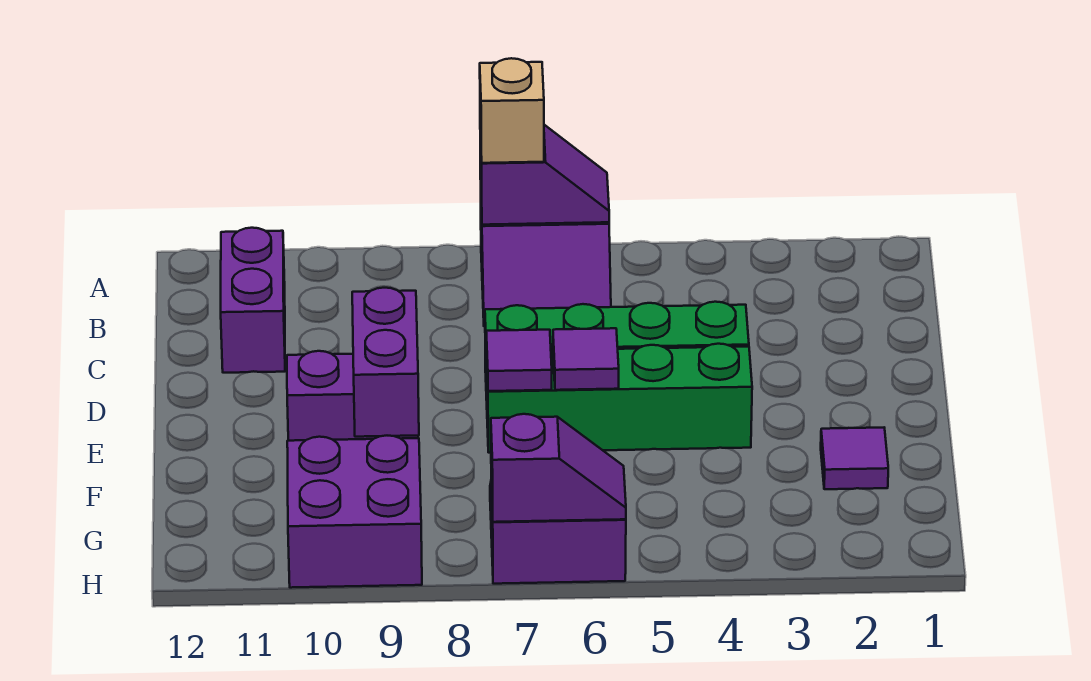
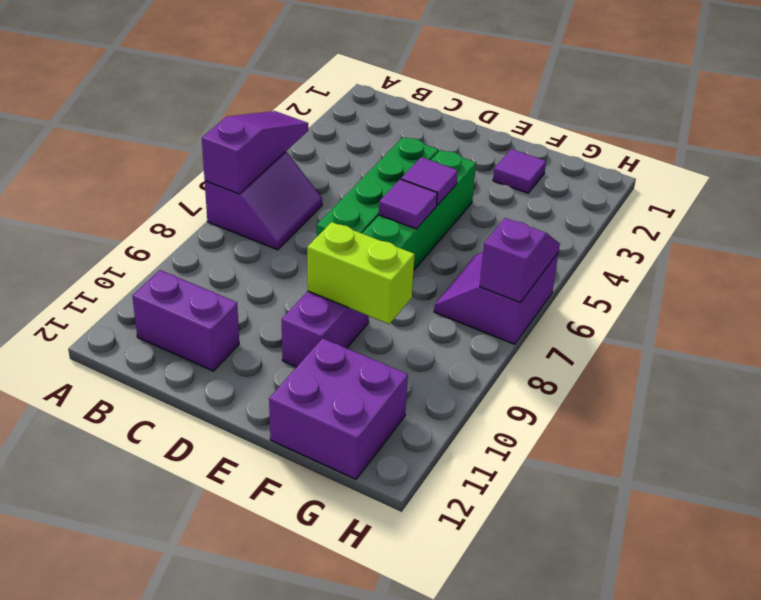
purple slope A6:A7 level 2 top 7 -> purple slope A5:A7 level 2 top 7
tan brick A7 level 3 -> none
purple tile E7 level 2 -> purple tile E5 level 2
purple brick E9:F9 level 2 -> lime brick E9:F9 level 2
purple brick G9:H10 level 1 -> purple brick F11:G12 level 1

